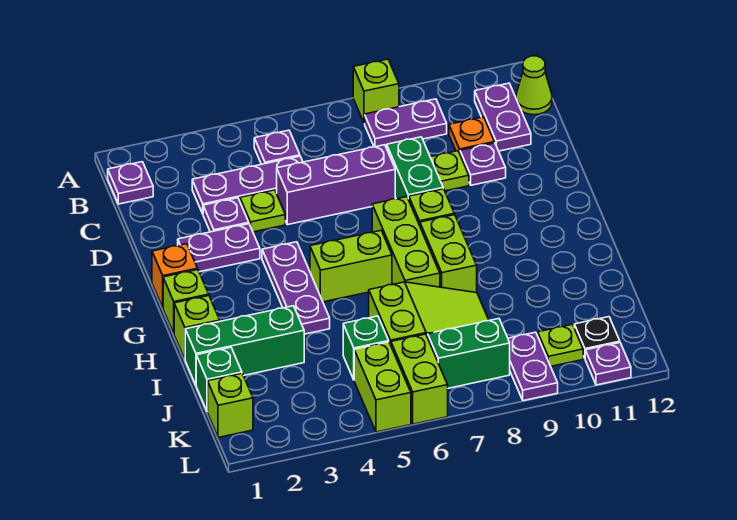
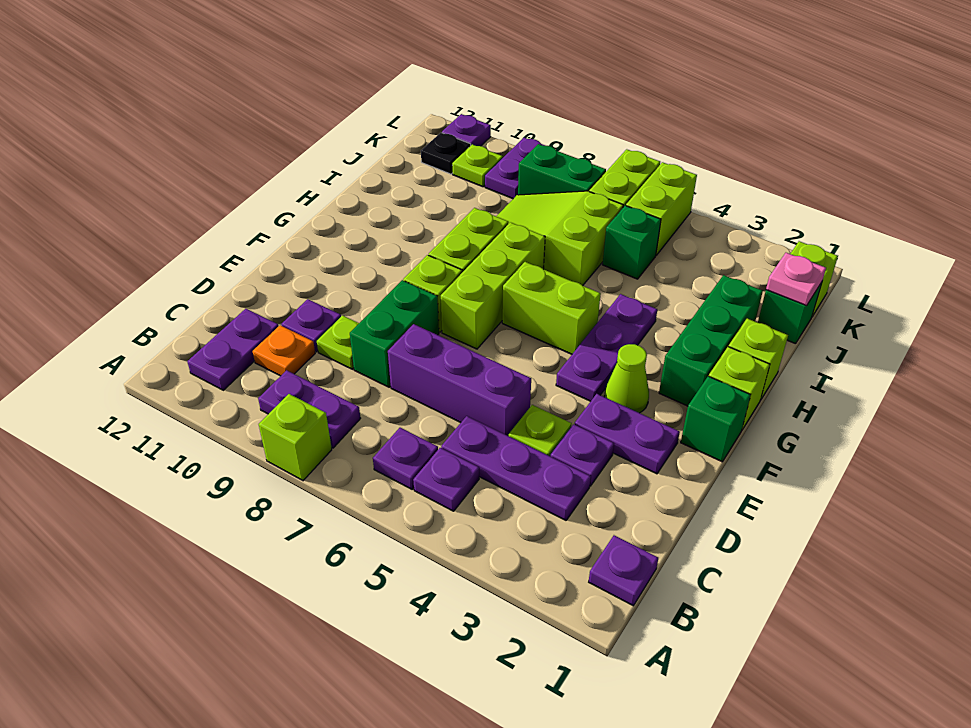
none -> purple plate B6 level 1
lime cone B12 level 1 -> lime cone F3 level 1
orange brick F1 level 1 -> green brick F1 level 1
green brick I1:I3 level 1 -> green brick G2:I2 level 1
none -> pink plate J1 level 2

